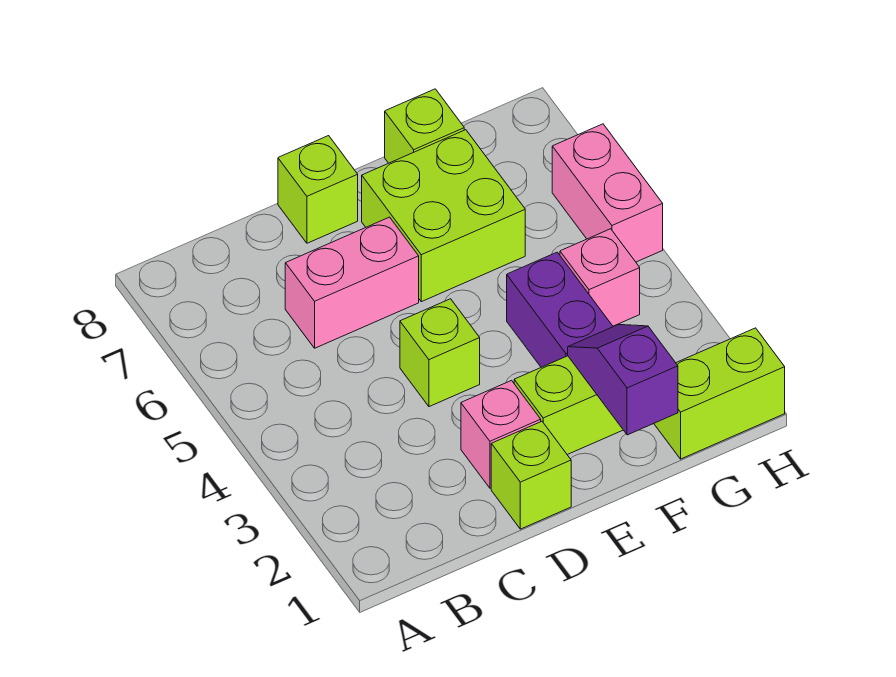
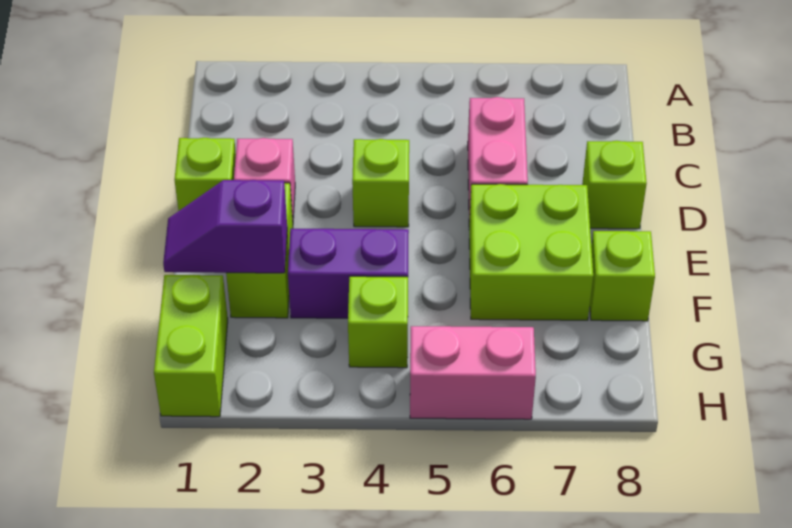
purple slope F1:F2 level 2 top 1 -> purple slope F1:F2 level 2 top 2
pink brick G4 level 1 -> lime brick G4 level 1

